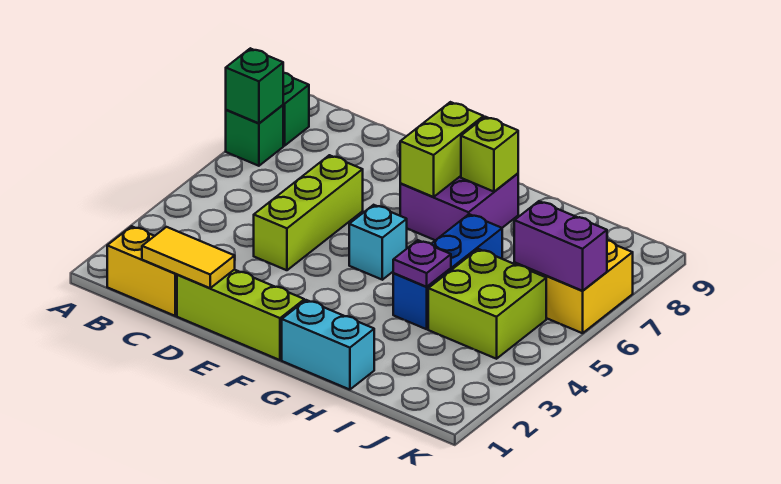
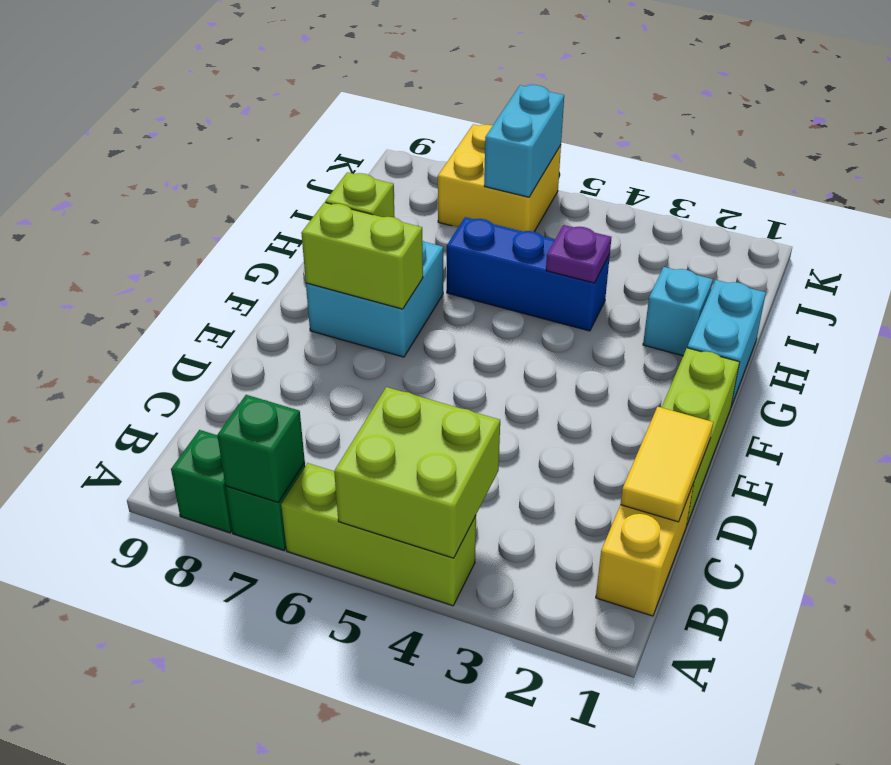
lime brick D4:D6 level 1 -> lime brick A4:A6 level 1
cyan brick F5 level 1 -> cyan brick H2 level 1
purple brick F7:G8 level 1 -> cyan brick F7:G8 level 1
lime brick I4:J5 level 1 -> lime brick A4:B5 level 2
purple brick J6:K6 level 2 -> cyan brick J6:K6 level 2

